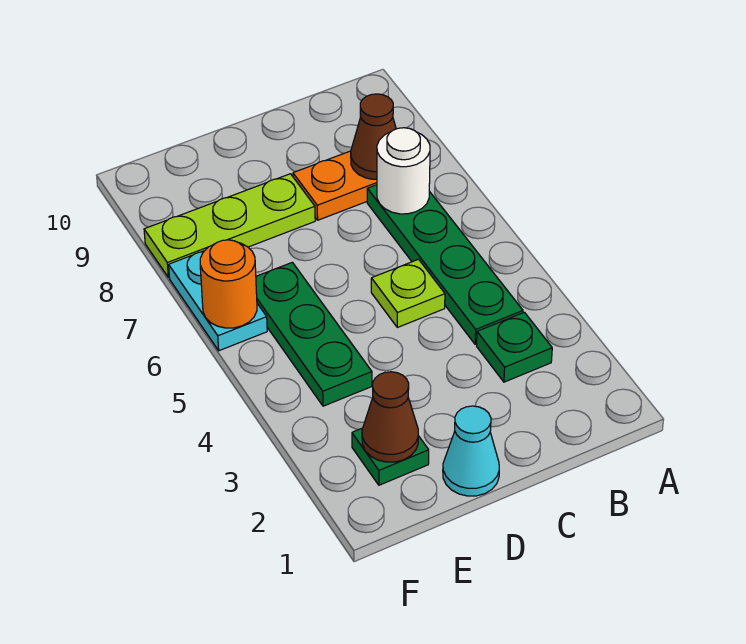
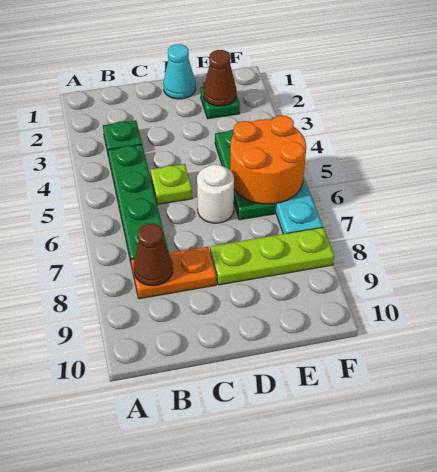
white round brick B7 level 2 -> white round brick D6 level 1
orange round brick F6 level 2 -> orange round brick E5:F6 level 2

